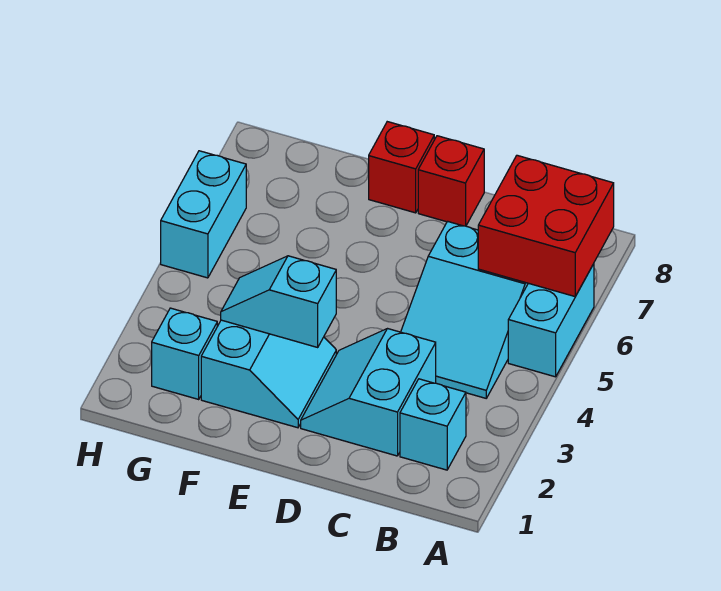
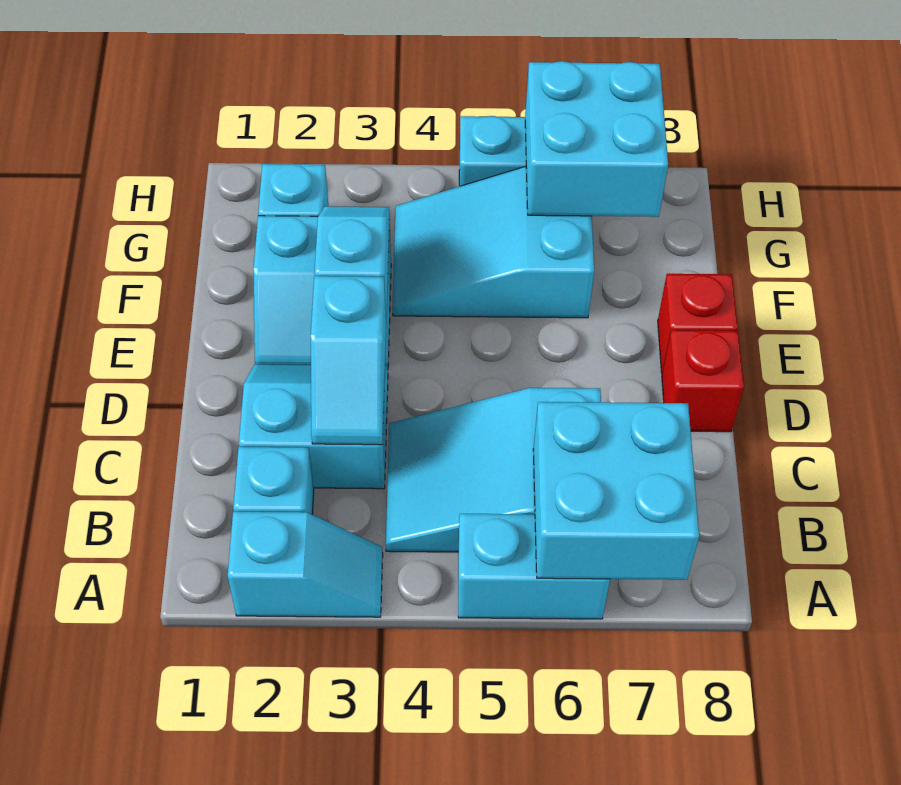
none -> cyan slope A2:A3 level 1 top 2
red brick A6:B7 level 2 -> cyan brick A6:B7 level 2
none -> cyan slope C3:D3 level 2 top D
none -> cyan slope F4:G6 level 1 top 6
none -> cyan brick G6:H7 level 2

